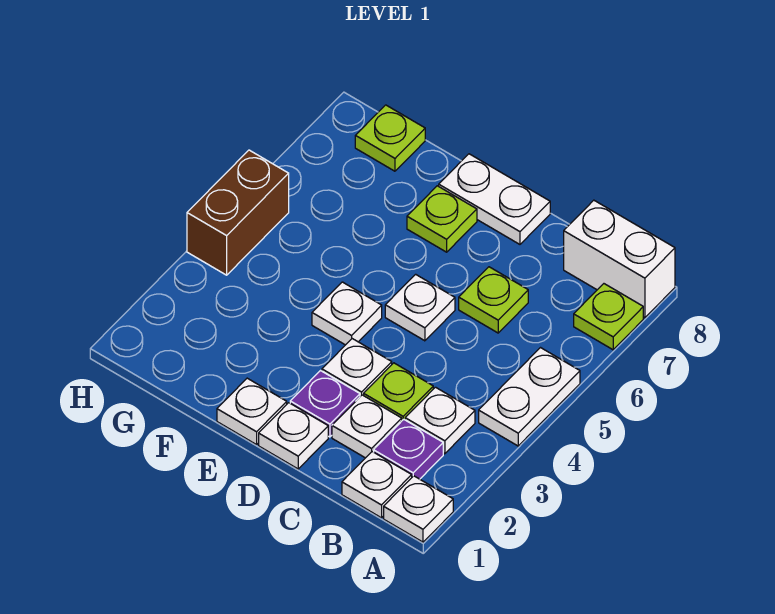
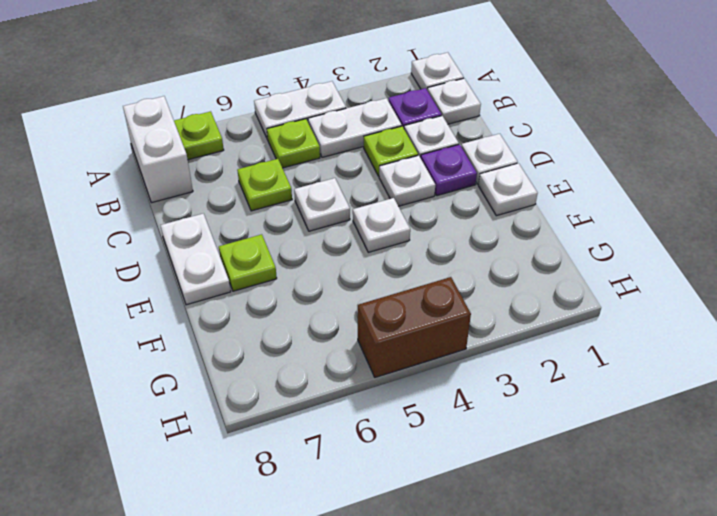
white plate B3 level 1 -> white plate B3:B4 level 1
lime plate G8 level 1 -> lime plate B5 level 1

